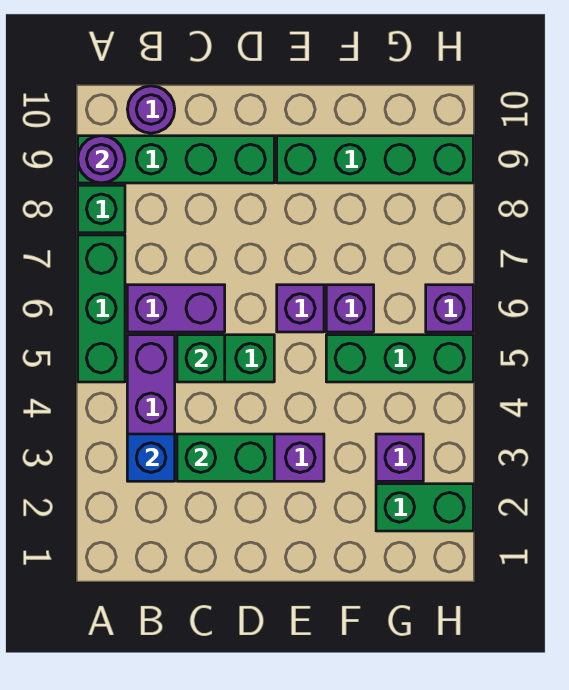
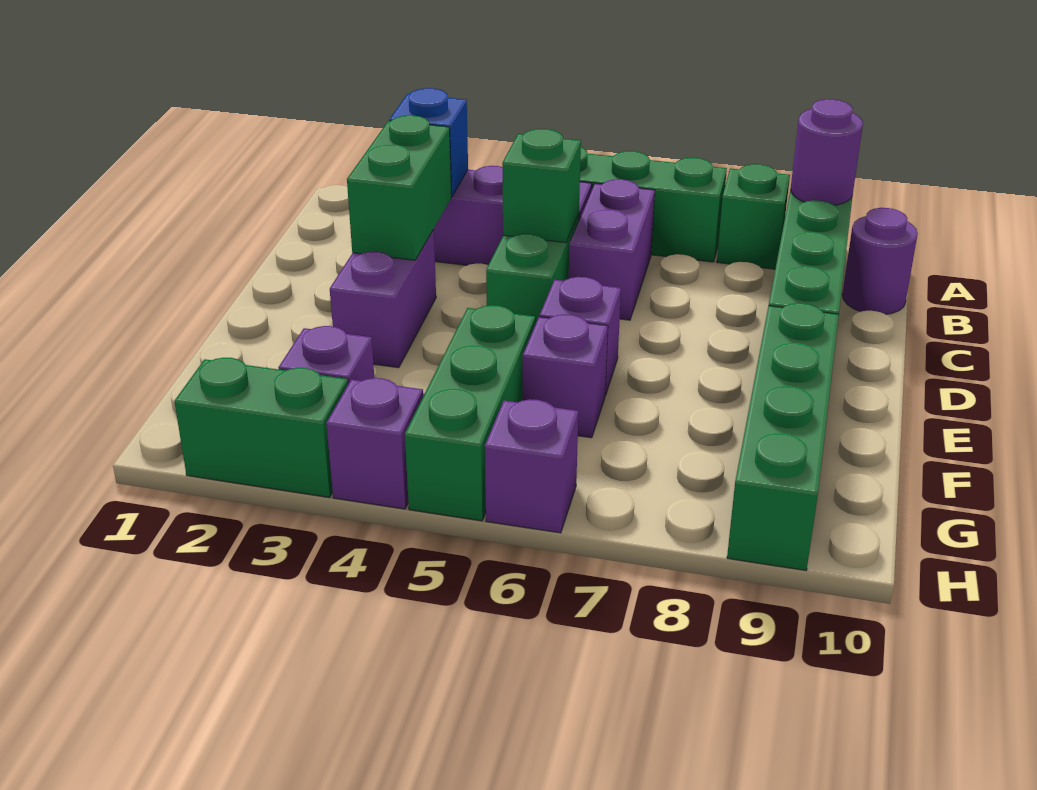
green brick G2:H2 level 1 -> green brick H2:H3 level 1
none -> purple brick H4 level 1

